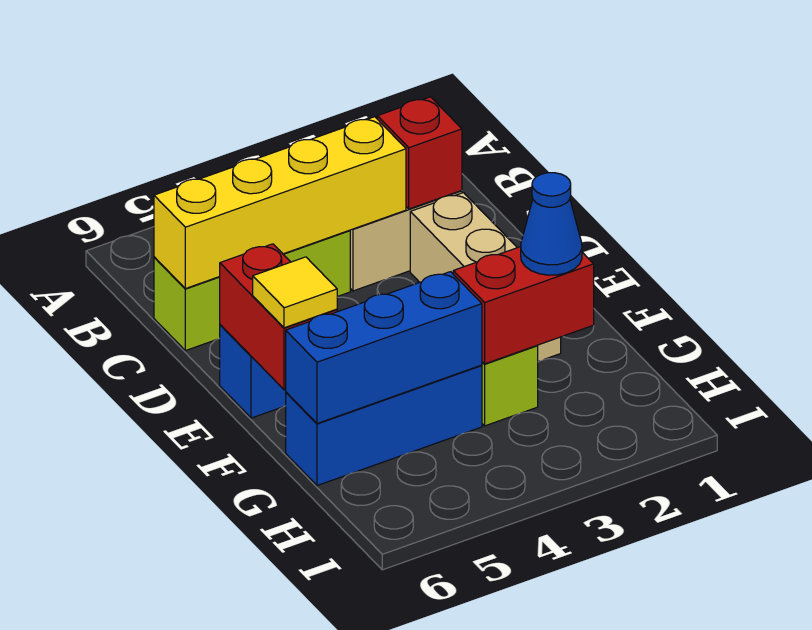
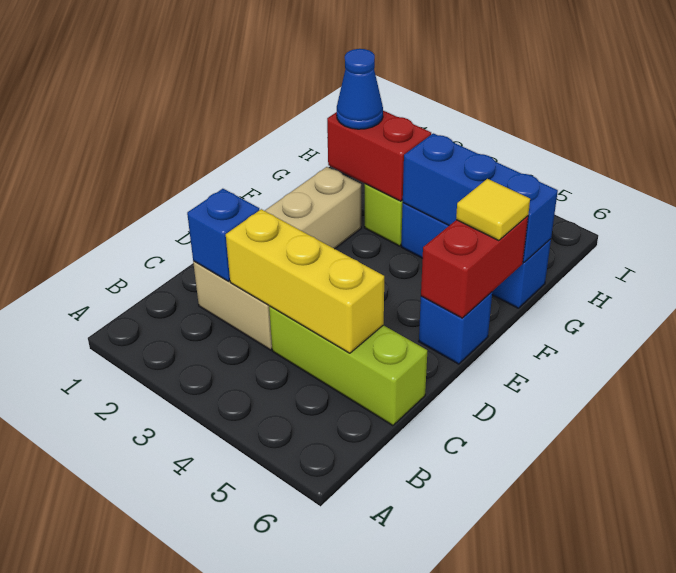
red brick C2 level 2 -> blue brick C2 level 2
yellow brick C3:C6 level 2 -> yellow brick C3:C5 level 2

